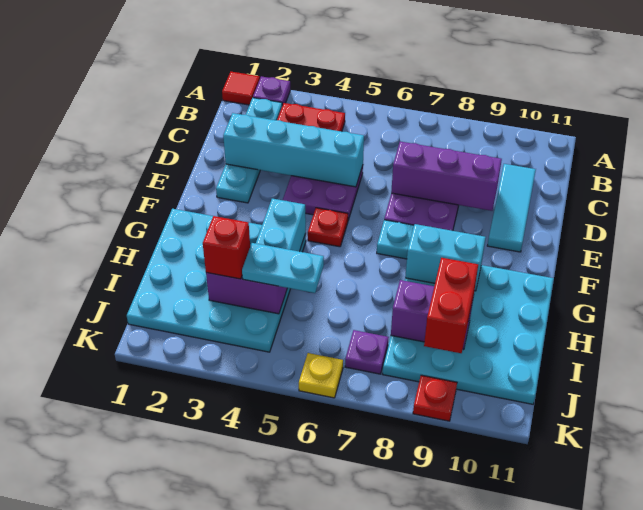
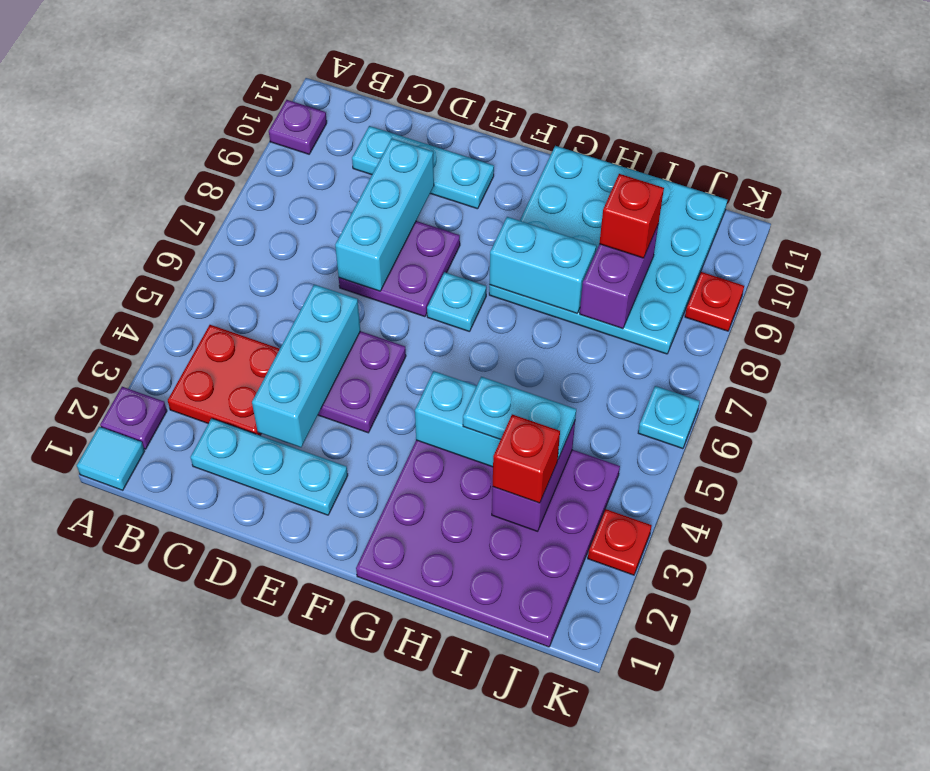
red tile A1 level 1 -> cyan tile A1 level 1
cyan plate B2:E2 level 1 -> cyan plate C2:E2 level 1
cyan tile C10:E10 level 1 -> cyan plate C10:E10 level 1
cyan brick D2:D5 level 2 -> cyan brick D3:D5 level 2
purple brick D7:D9 level 2 -> cyan brick D7:D9 level 2
red plate F5 level 1 -> red plate K3 level 1
cyan plate G1:J4 level 1 -> purple plate G1:J4 level 1
cyan brick G8:G9 level 2 -> cyan brick G8:H8 level 2
cyan plate I4:I5 level 3 -> cyan plate H4:I4 level 3
red brick I9:J9 level 3 -> red brick I9 level 3
purple plate J7 level 1 -> purple plate A10 level 1
yellow plate K6 level 1 -> cyan plate K6 level 1

